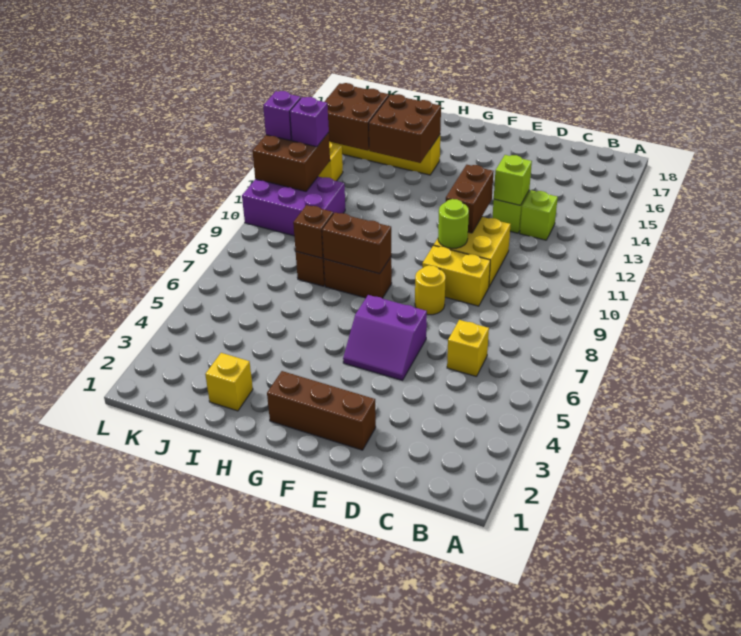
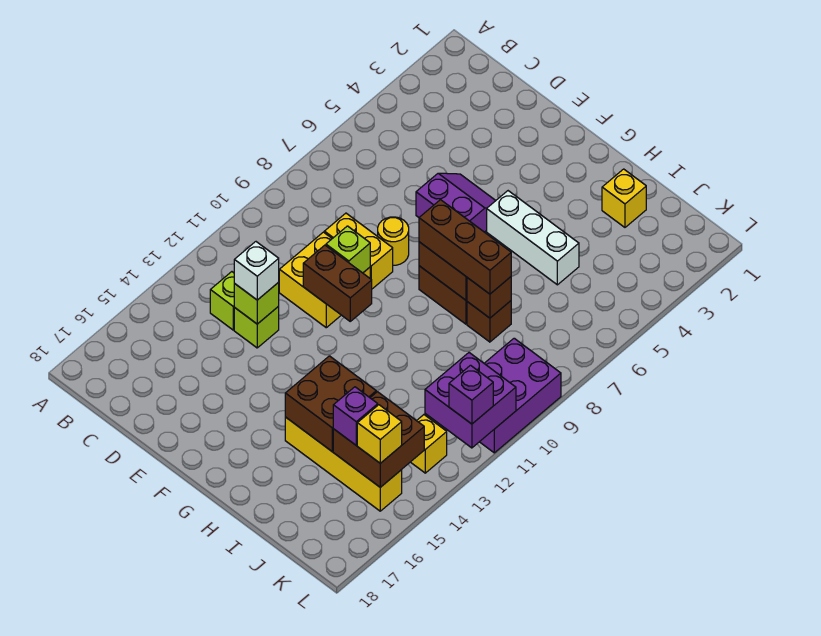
yellow brick C6 level 1 -> yellow brick K15 level 3
none -> white brick D13 level 3
brown brick E2:G2 level 1 -> brown brick G8:I8 level 3
lime round brick E10 level 2 -> lime brick E10 level 2
brown brick E11:E12 level 2 -> brown brick E11:F11 level 2
none -> white brick G5:I5 level 1
purple brick J10:L11 level 1 -> purple brick K9:L11 level 1
brown brick K11:L12 level 2 -> purple brick K11:L12 level 2
purple brick K12 level 3 -> purple brick J15 level 3

